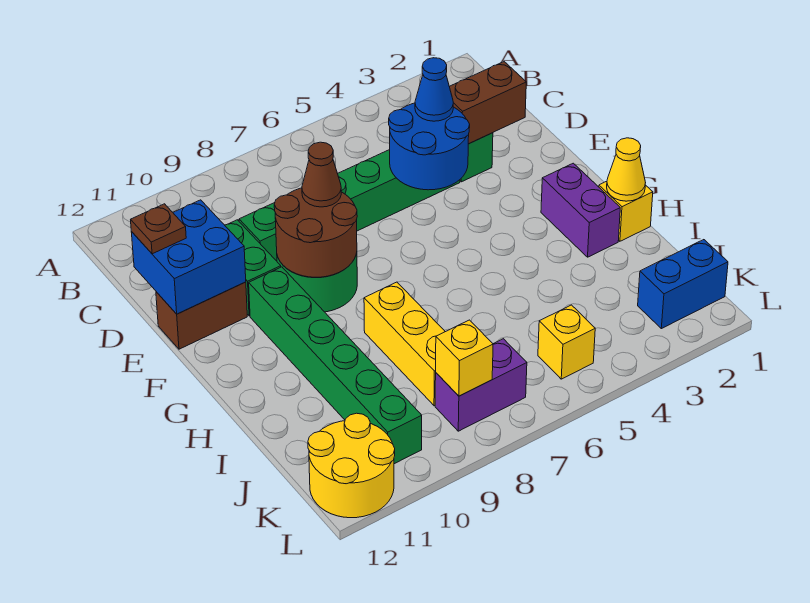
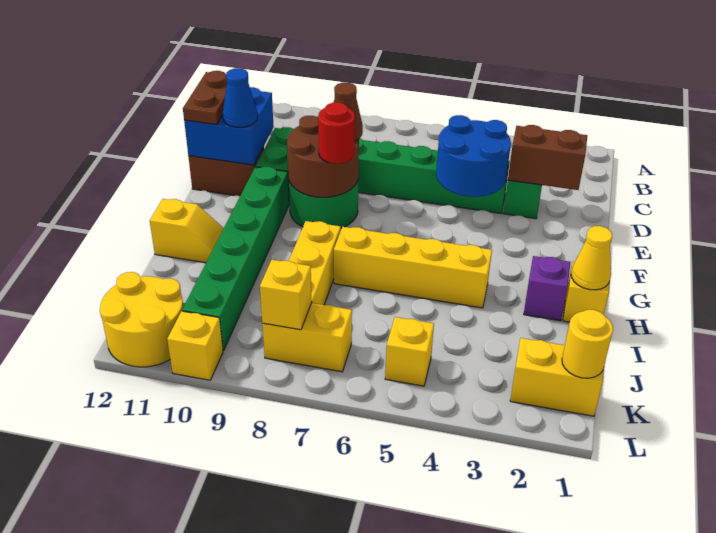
blue cone D4 level 3 -> blue cone E11 level 3
brown plate D12 level 3 -> brown plate D12:E12 level 3
none -> red round brick F8 level 3
purple brick G2:H2 level 1 -> purple brick H2 level 1
none -> yellow brick H4:H7 level 1
none -> yellow slope H11:H12 level 1 top 12
blue brick K1:K2 level 1 -> yellow brick K1:K2 level 1
none -> yellow round brick K1 level 2
purple brick K7:K8 level 1 -> yellow brick K7:K8 level 1
none -> yellow brick L10 level 1

